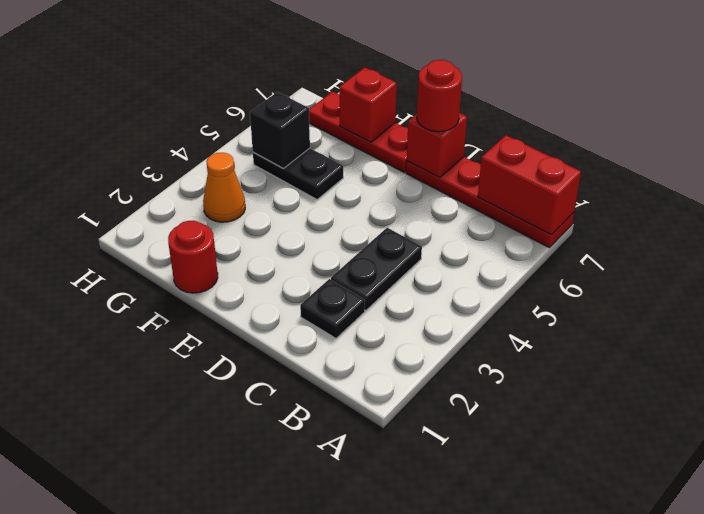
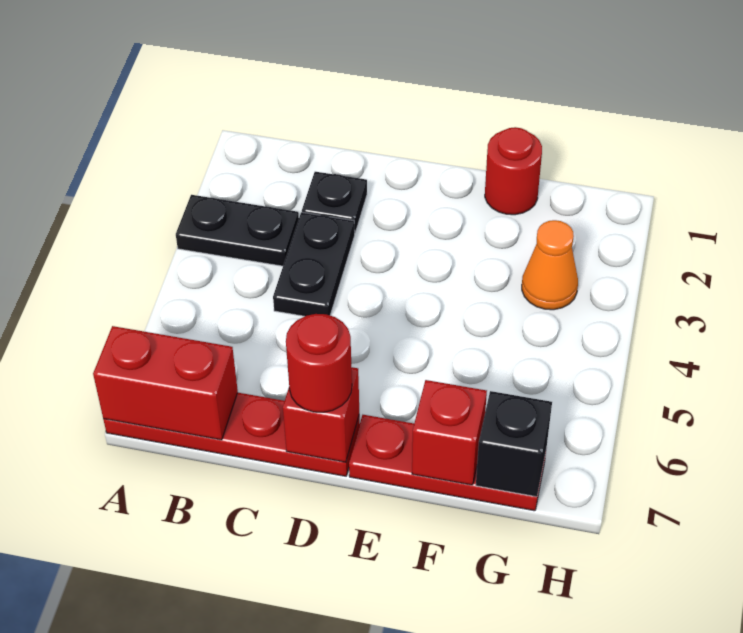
black plate F5:G5 level 1 -> black plate A3:B3 level 1
black brick G5 level 2 -> black brick G7 level 2

